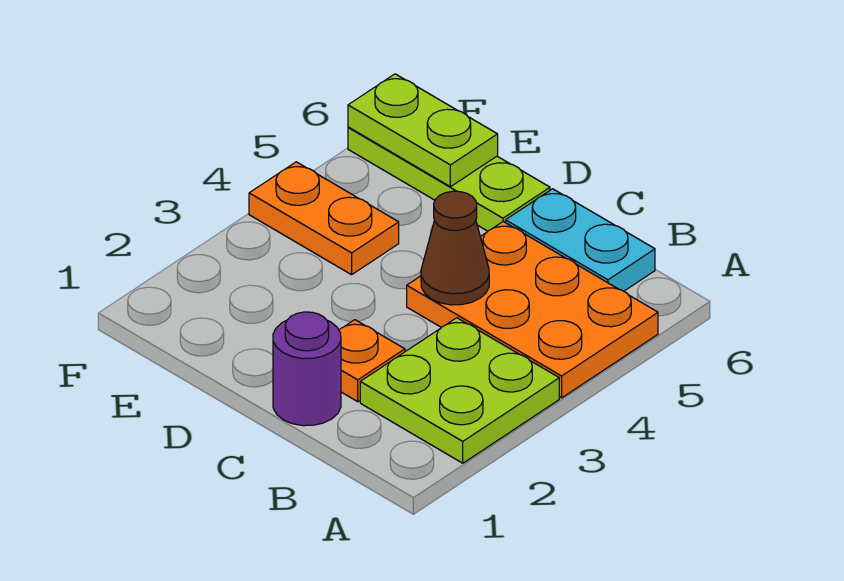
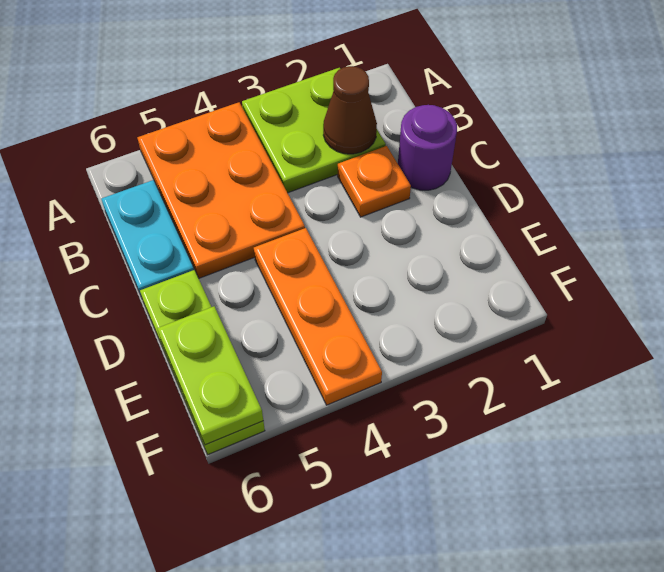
brown cone C4 level 2 -> brown cone B2 level 2
orange plate E4:F4 level 1 -> orange plate D4:F4 level 1

